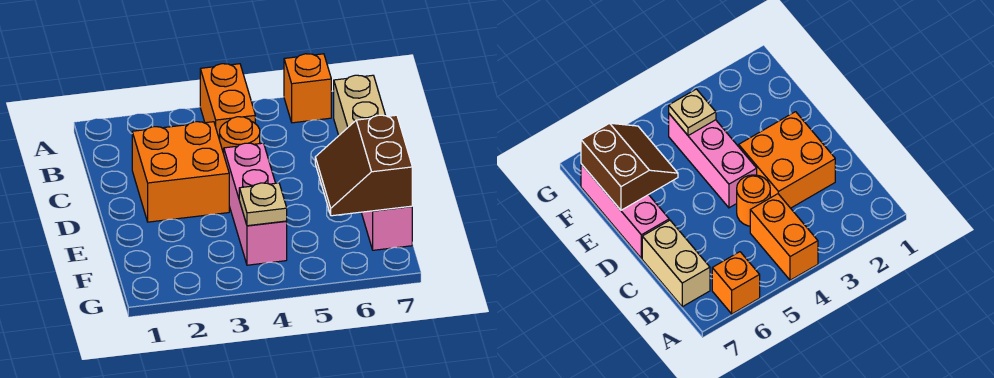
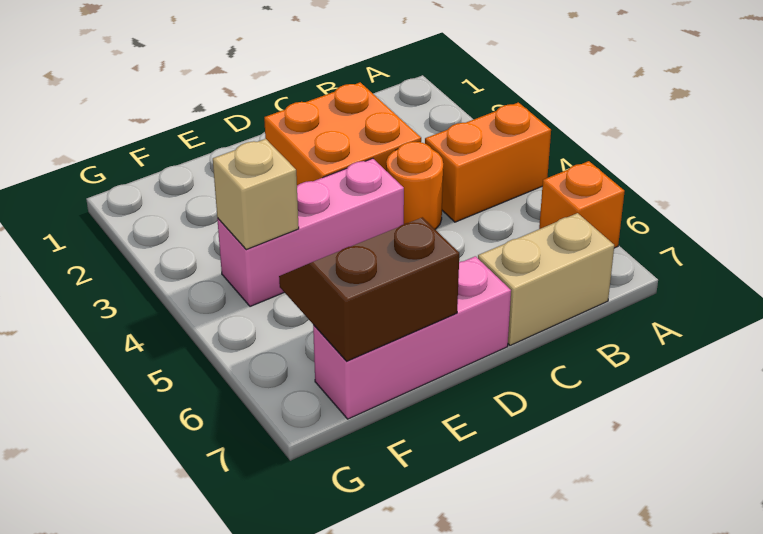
tan plate F4 level 2 -> tan brick F4 level 2

